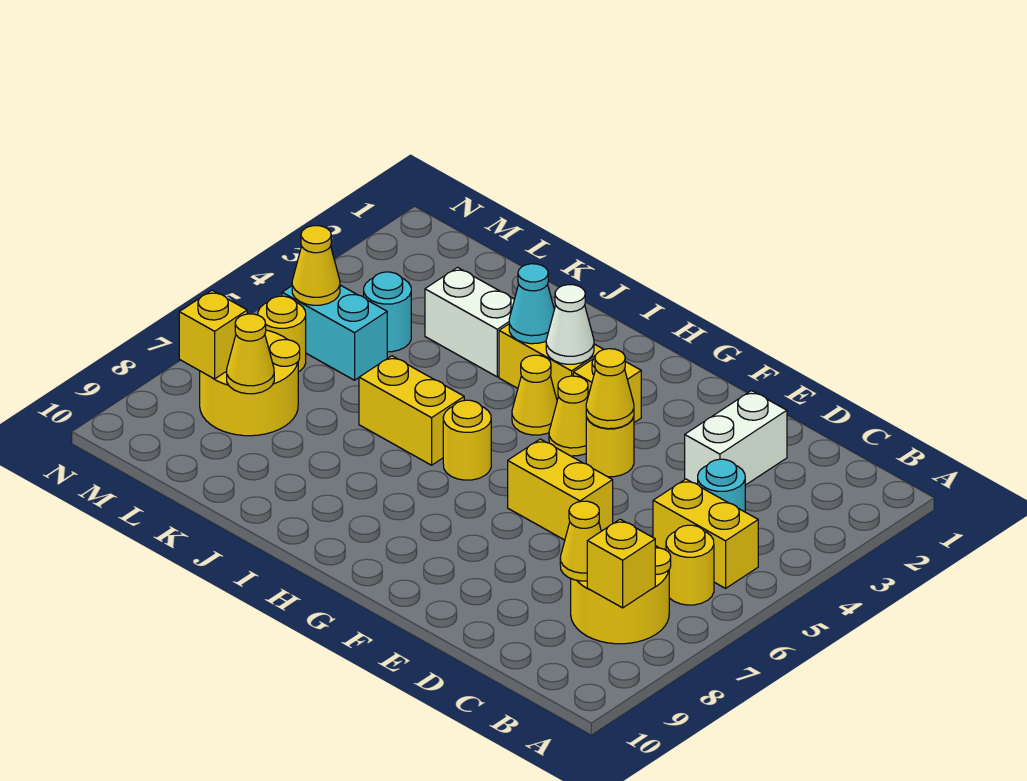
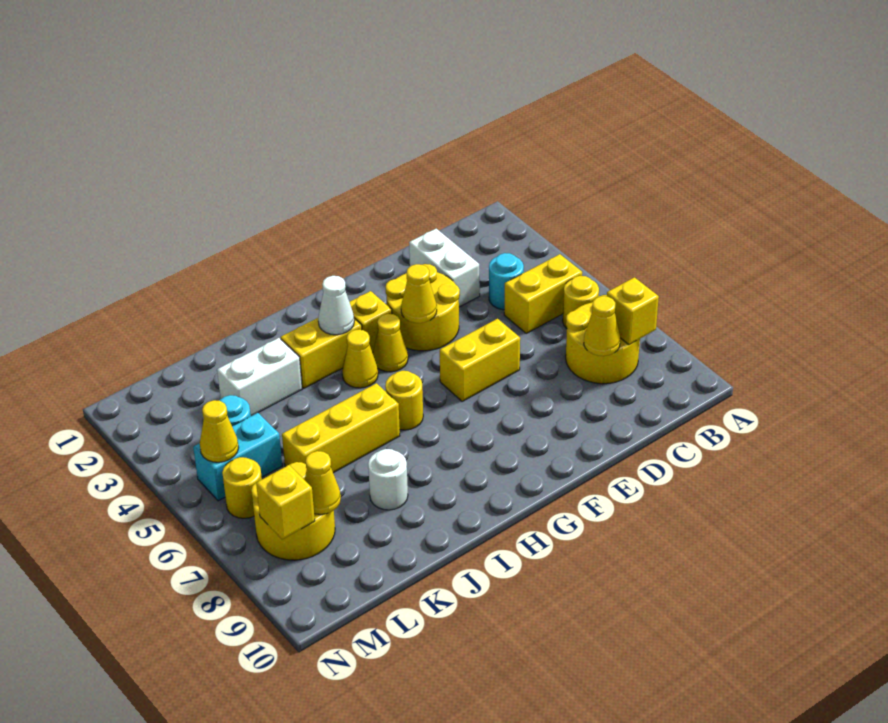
yellow round brick F4 level 1 -> yellow round brick E3:F4 level 1
cyan cone I3 level 2 -> none
yellow brick I6:J6 level 1 -> yellow brick I6:K6 level 1
none -> white round brick J8 level 1

